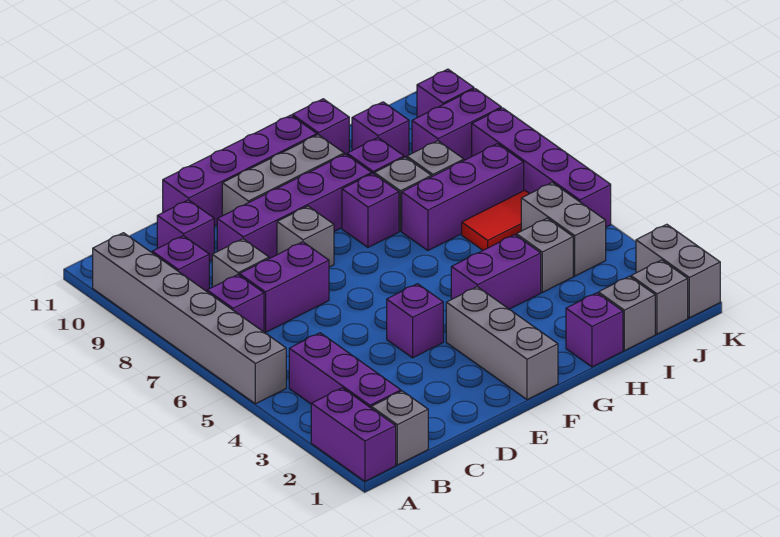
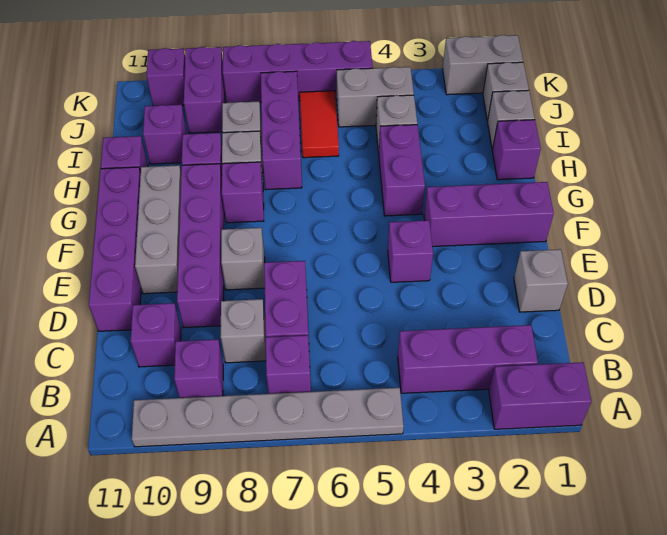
grey brick A5:A10 level 1 -> grey plate A5:A10 level 1
grey brick B1 level 1 -> grey brick D1 level 1
grey brick F1:F3 level 1 -> purple brick F1:F3 level 1

